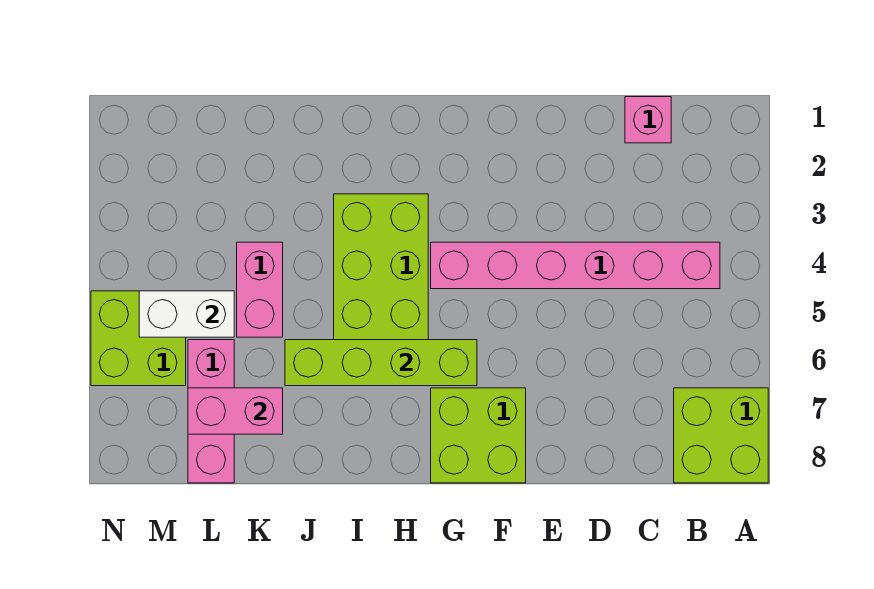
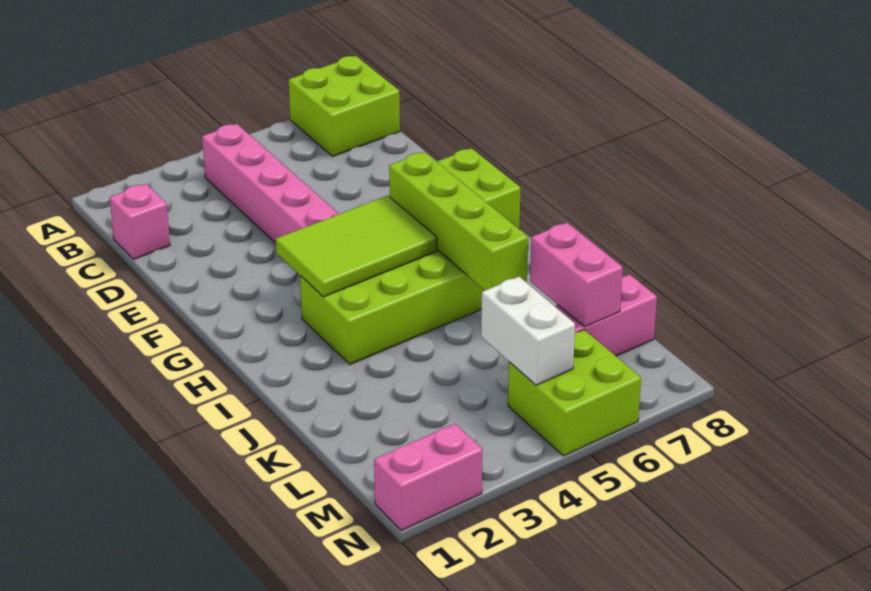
none -> lime tile G3:H5 level 2
pink brick K4:K5 level 1 -> pink brick N1:N2 level 1

